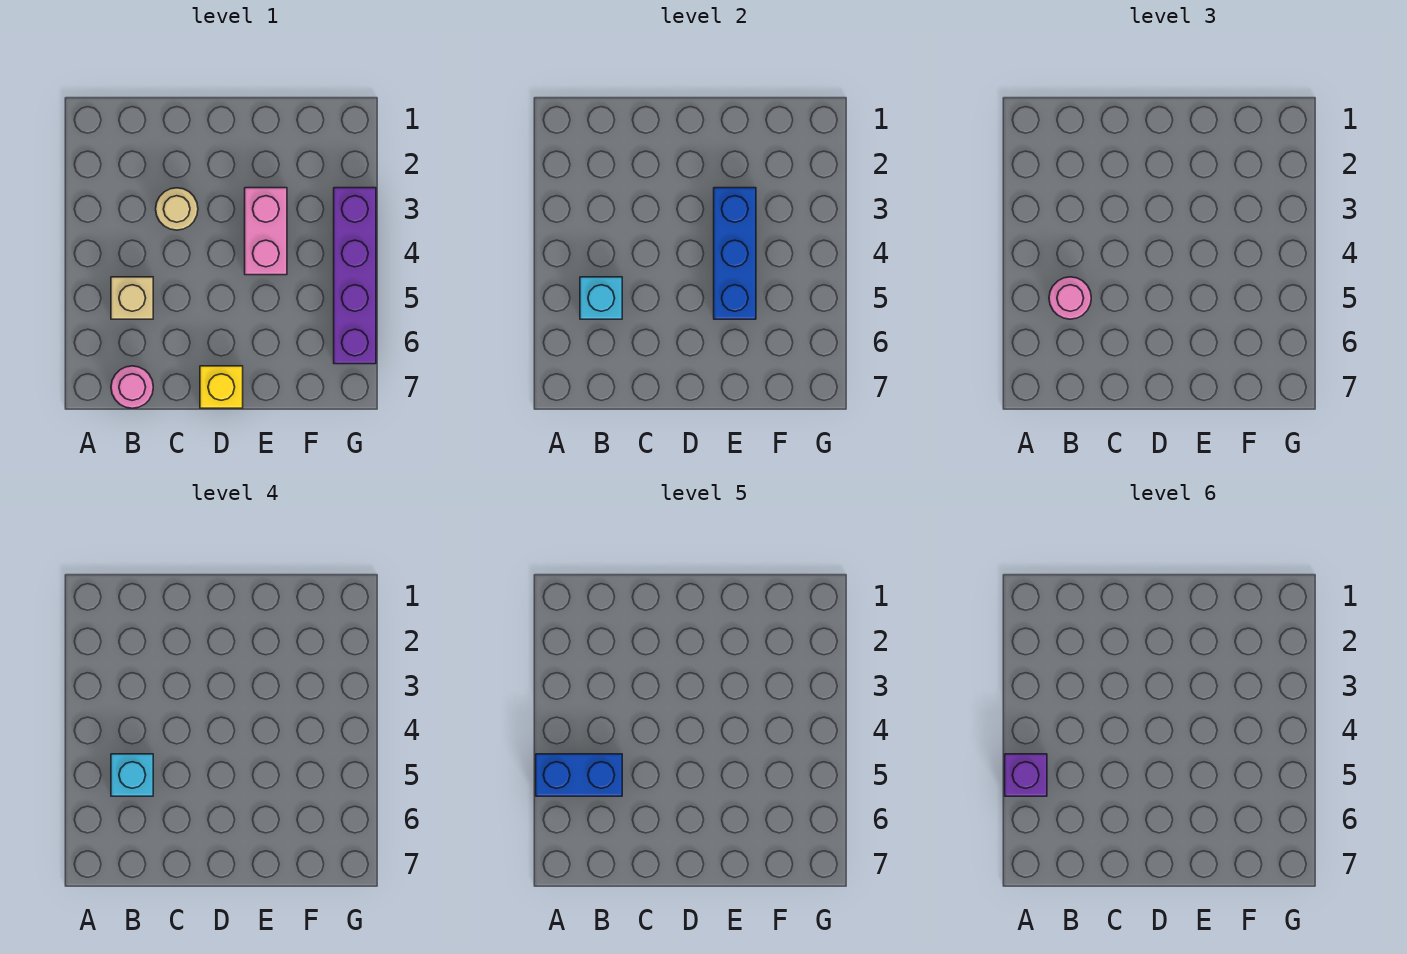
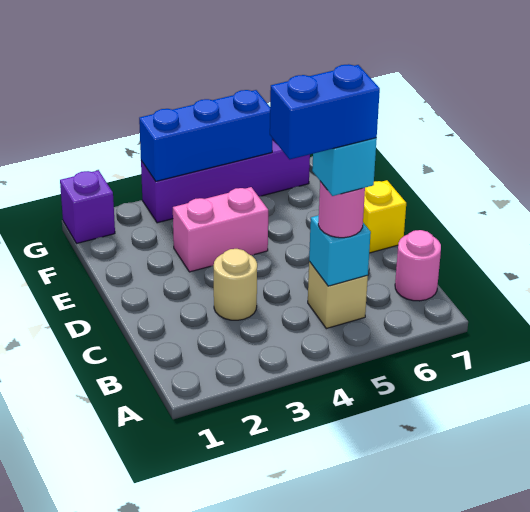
blue brick A5:B5 level 5 -> blue brick B4:B5 level 5
purple brick A5 level 6 -> purple brick G1 level 1
blue brick E3:E5 level 2 -> blue brick G3:G5 level 2

